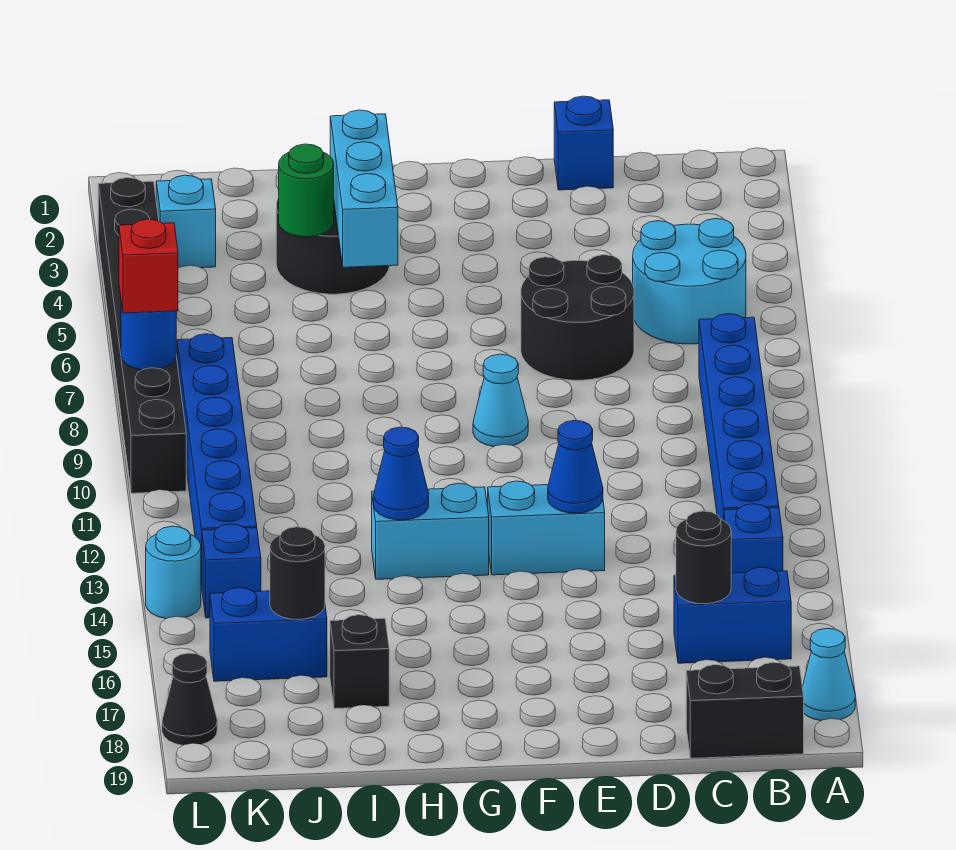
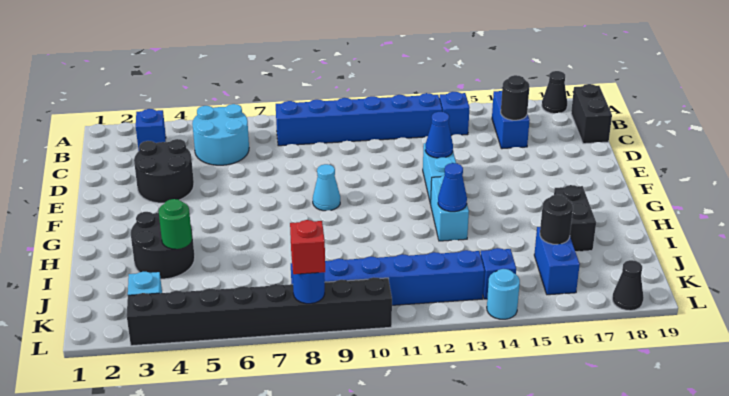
cyan cone A18 level 1 -> black cone A18 level 1
blue brick D1 level 1 -> blue brick B3 level 1
black round brick D6:E7 level 1 -> black round brick D3:E4 level 1
cyan brick H3:H5 level 2 -> none
black brick I17 level 1 -> black brick H17:I17 level 1

